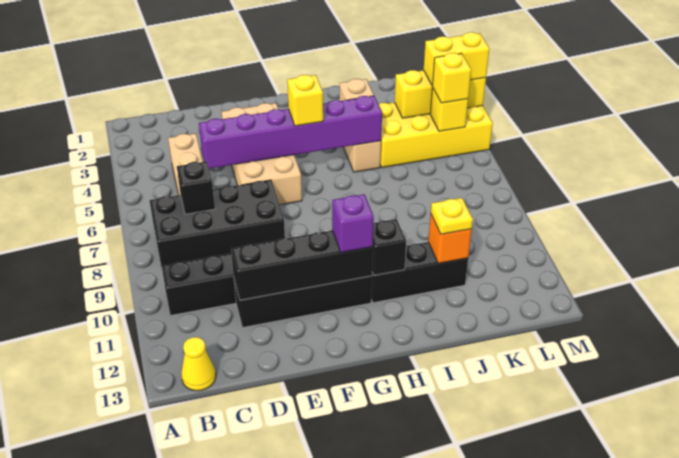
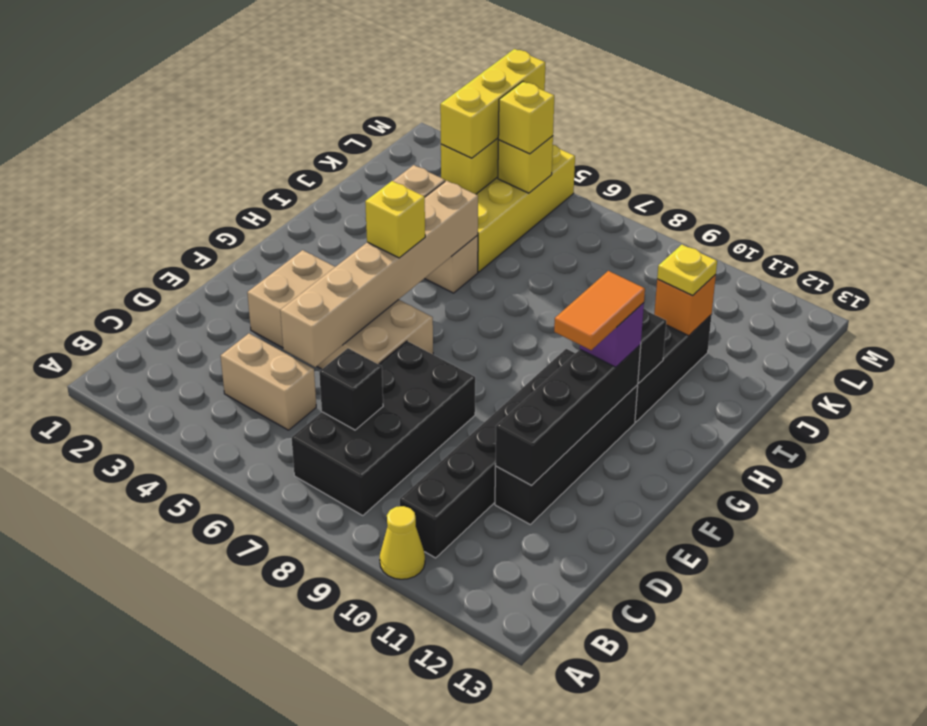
yellow cone B13 level 1 -> yellow cone A10 level 1
purple brick D5:I5 level 2 -> tan brick D5:I5 level 2
none -> orange tile F11:G11 level 4
yellow brick L4:M4 level 3 -> yellow brick K4:M4 level 3

